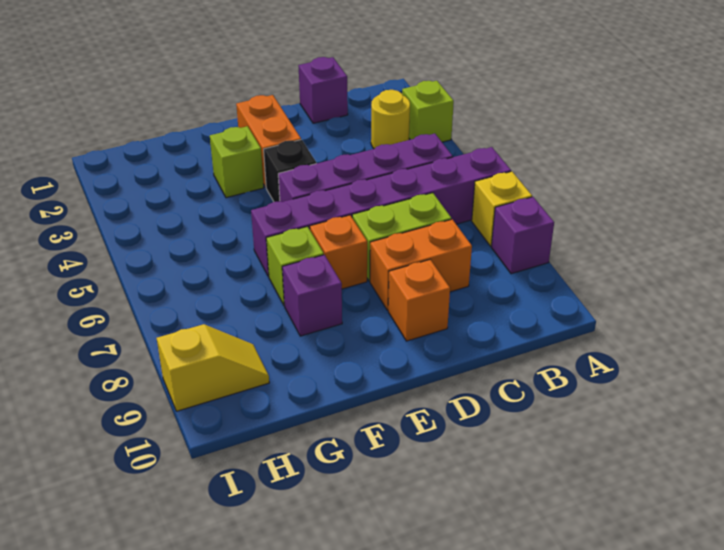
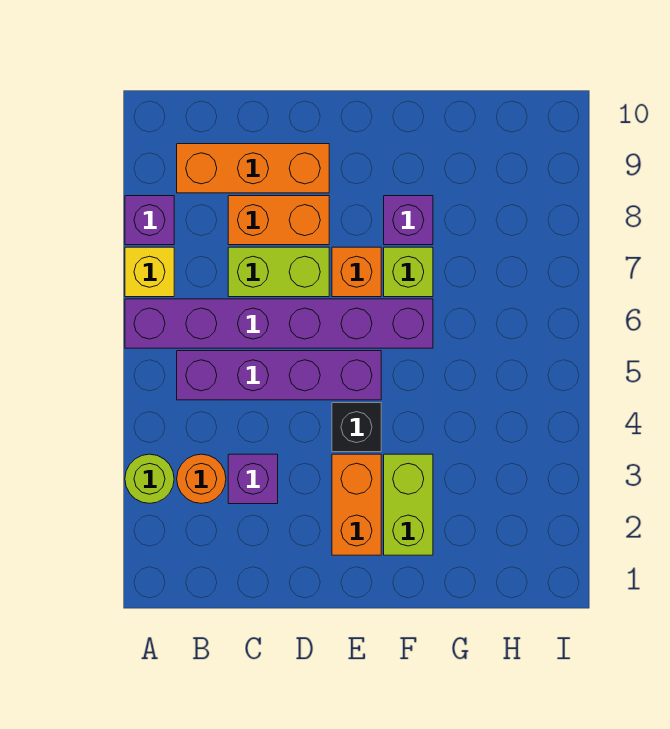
lime brick A3 level 1 -> lime round brick A3 level 1
yellow round brick B3 level 1 -> orange round brick B3 level 1
purple brick C1 level 1 -> purple brick C3 level 1
orange brick D9 level 1 -> orange brick B9:D9 level 1
lime brick F3 level 1 -> lime brick F2:F3 level 1
yellow slope H9:I9 level 1 top I -> none

